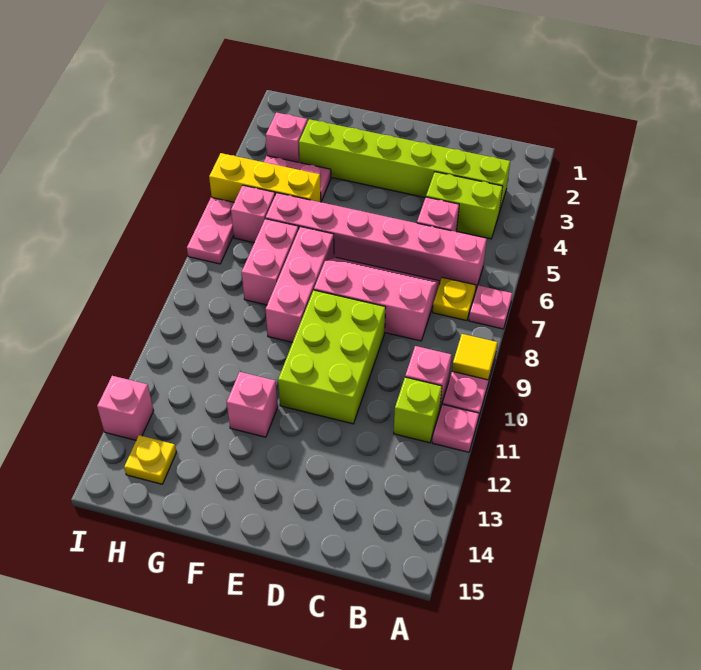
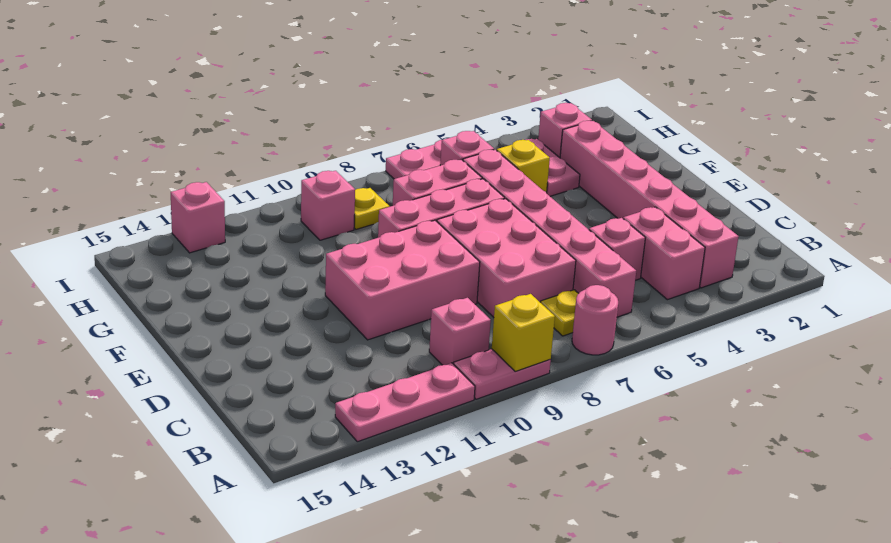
pink plate A7 level 1 -> pink round brick A7 level 1
yellow tile A9 level 2 -> yellow brick A9 level 2
pink plate A11 level 1 -> pink plate A11:A13 level 1
lime brick B3:G3 level 1 -> pink brick B3:G3 level 1
lime brick B4:C4 level 1 -> pink brick B4:C4 level 1
lime brick B11 level 1 -> none
pink slope C7:E8 level 1 top 8 -> pink brick C7:E8 level 1
lime brick D9:E11 level 1 -> pink brick D9:E11 level 1
pink brick F12 level 1 -> pink brick H10 level 1
yellow brick G5:I5 level 1 -> yellow brick G5 level 1
yellow plate H14 level 1 -> yellow plate H9 level 1

